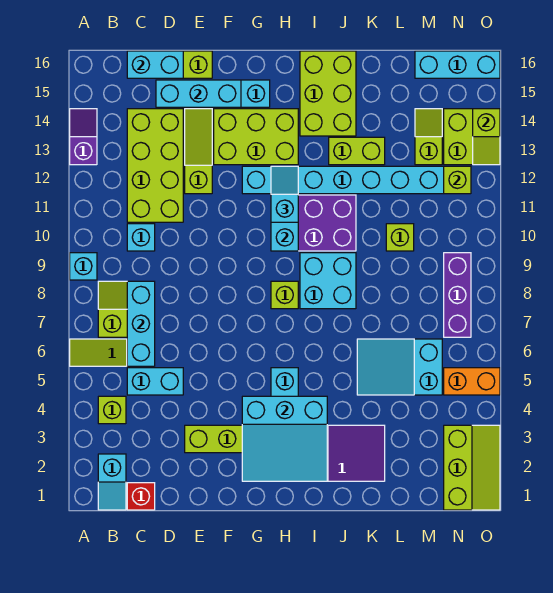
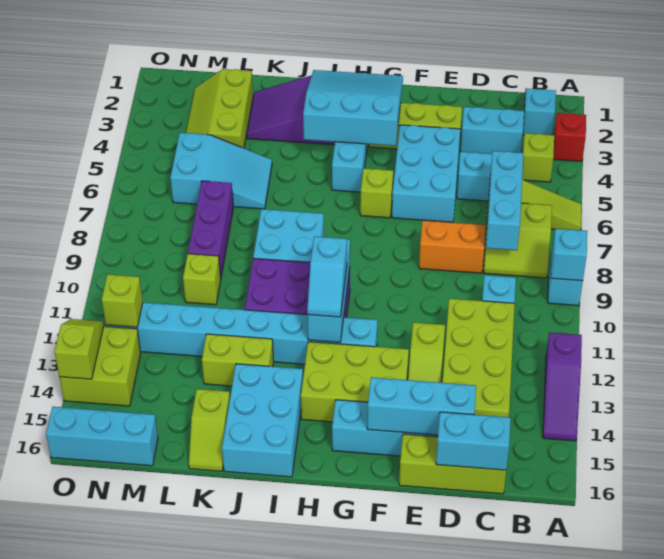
none -> cyan brick A9 level 2
purple slope A13:A14 level 1 top 13 -> purple slope A12:A14 level 1 top 12
red brick C1 level 1 -> red brick A3 level 1
none -> cyan brick C3:D3 level 1
none -> cyan brick E4:F6 level 1
lime brick H8 level 1 -> lime brick G6 level 1
lime brick I14:J16 level 1 -> cyan brick I14:J16 level 1
lime slope M13:M14 level 1 top 13 -> lime slope K15:K16 level 1 top 15
lime slope N1:O3 level 1 top N -> lime slope L2:M4 level 1 top L
orange brick N5:O5 level 1 -> orange brick D8:E8 level 1
purple brick N7:N9 level 1 -> purple brick L7:L9 level 1

